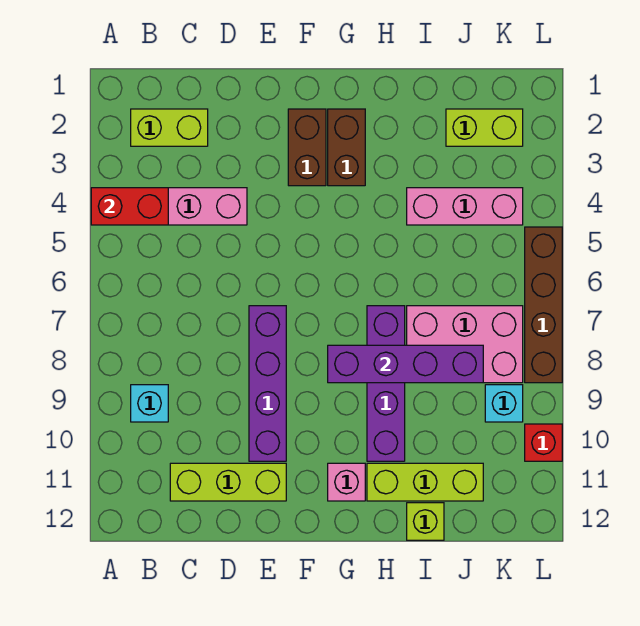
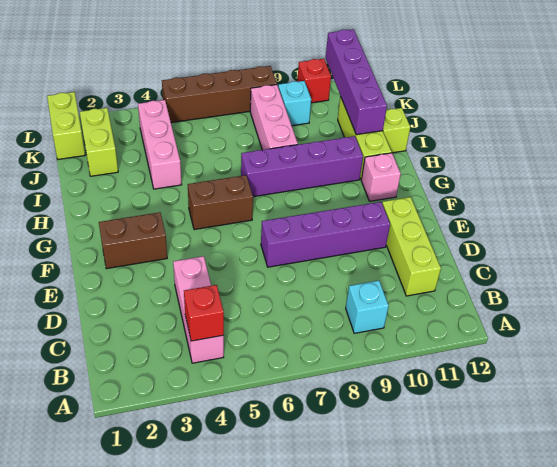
red brick A4:B4 level 2 -> red brick B4 level 2
lime brick B2:C2 level 1 -> lime brick K1:L1 level 1
brown brick G2:G3 level 1 -> brown brick G5:G6 level 1
purple brick G8:J8 level 2 -> purple brick I11:L11 level 2
pink brick I7:K8 level 1 -> pink brick I8:K8 level 1

